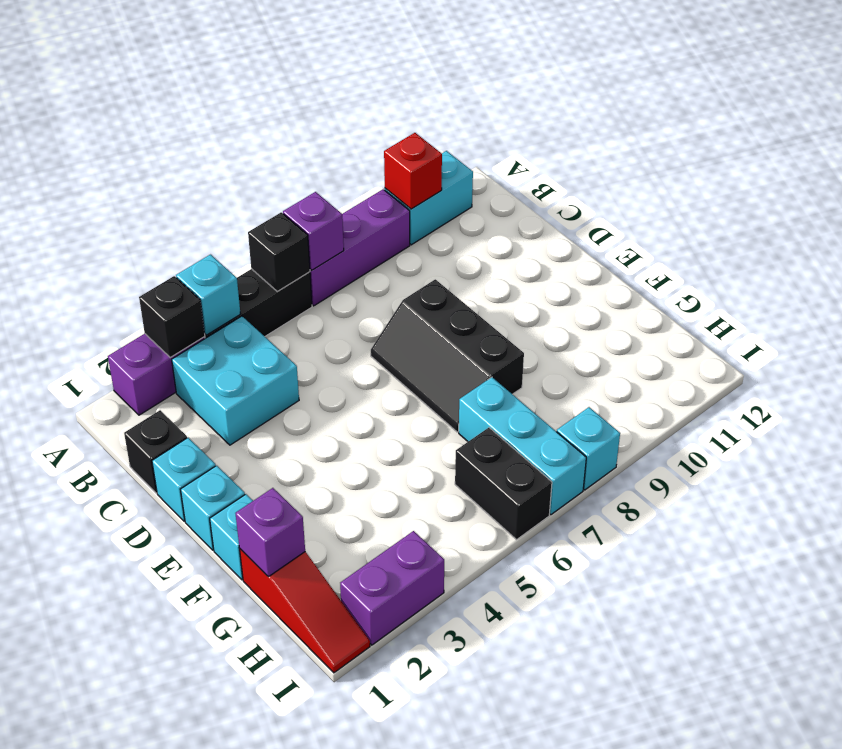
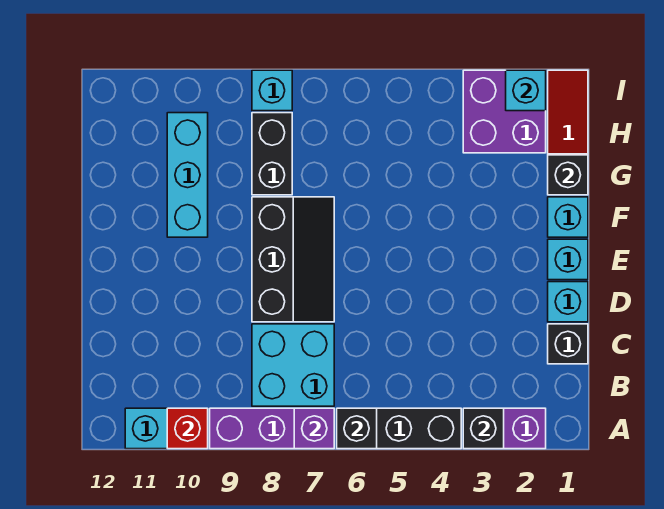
cyan brick A4 level 2 -> cyan brick I2 level 2
cyan brick B3:C4 level 1 -> cyan brick B7:C8 level 1
purple brick G1 level 2 -> black brick G1 level 2
cyan brick G7:I7 level 1 -> cyan brick F10:H10 level 1
black brick H6:I6 level 1 -> black brick G8:H8 level 1
purple brick I2:I3 level 1 -> purple brick H2:I3 level 1

